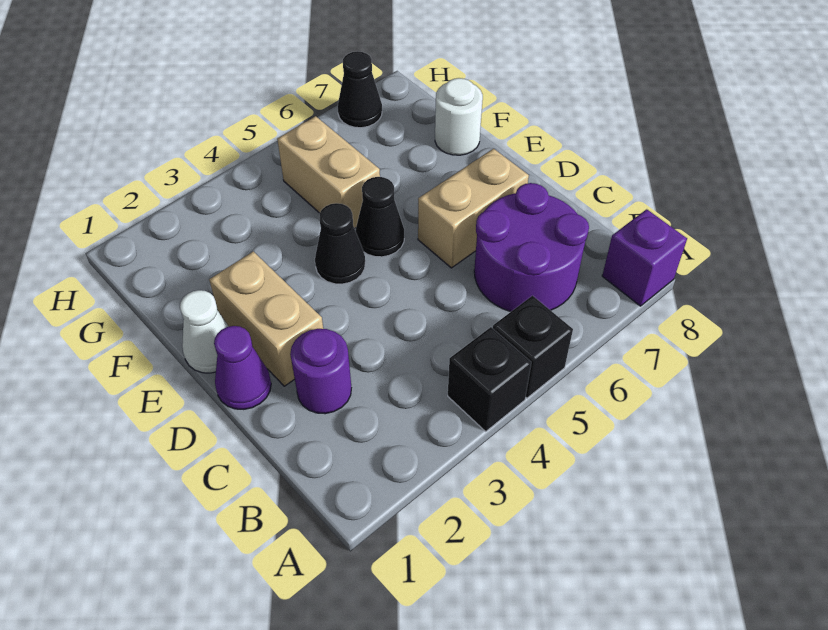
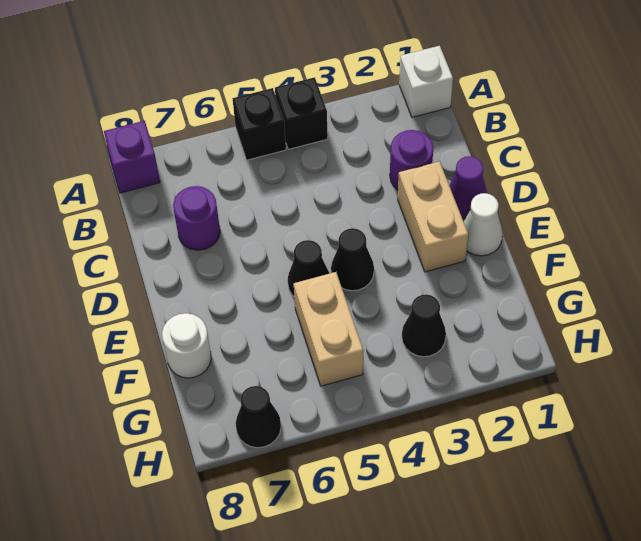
none -> white brick A1 level 1
purple round brick B6:C7 level 1 -> purple round brick C7 level 1
tan brick D6:D7 level 1 -> none
none -> black cone G3 level 1

